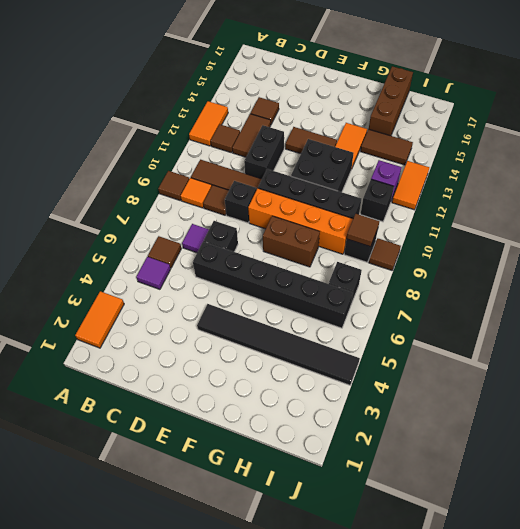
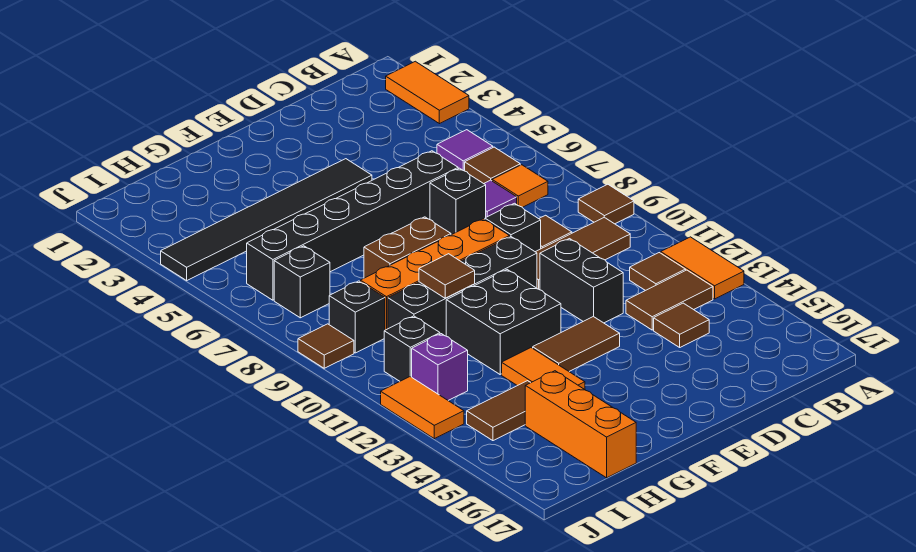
orange tile B9 level 1 -> orange tile B7 level 1
brown tile C12:C13 level 1 -> brown tile B13:C13 level 1
brown brick H15:H17 level 1 -> orange brick H15:H17 level 1
brown tile I9 level 2 -> brown tile G10 level 2

